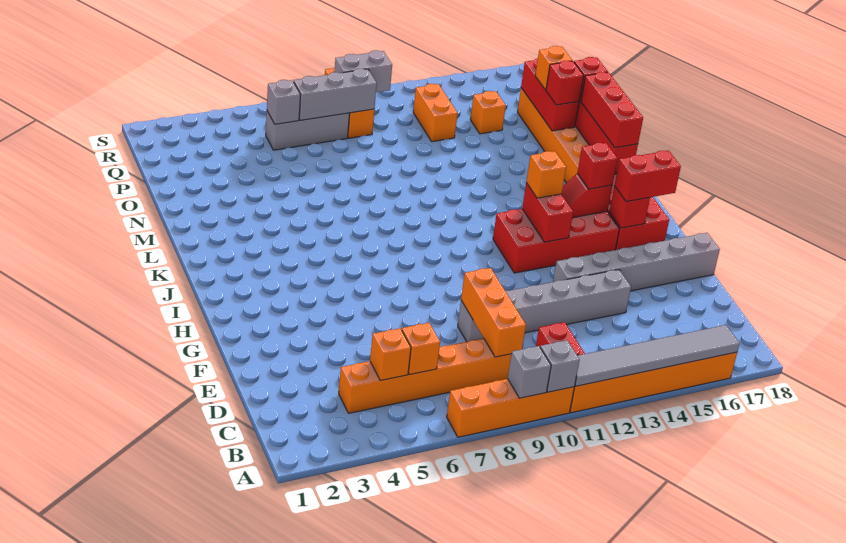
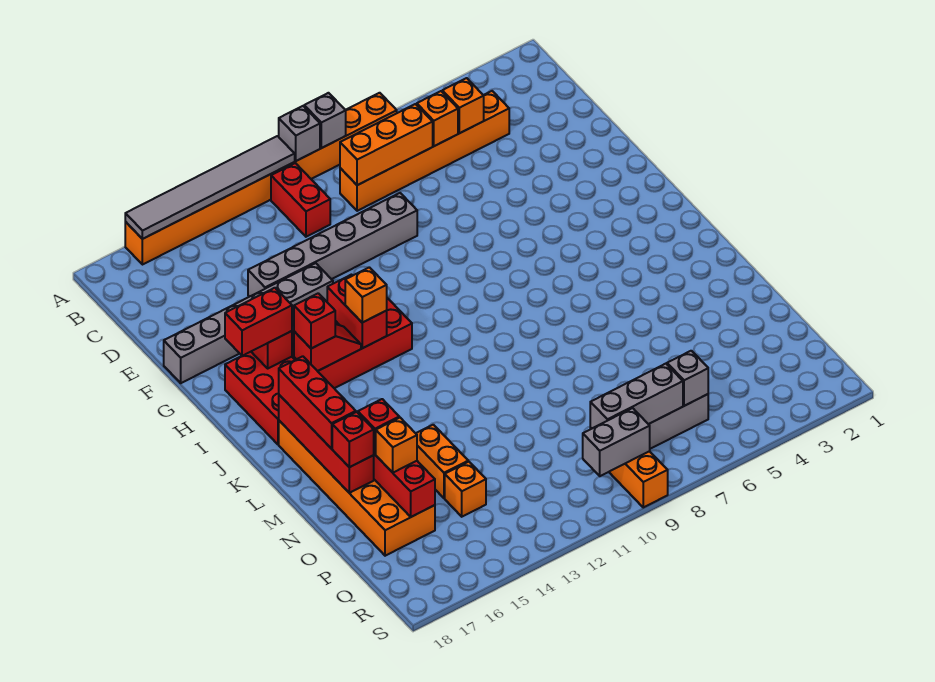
orange brick C9:E9 level 2 -> orange brick C7:C9 level 2
orange brick P12:Q12 level 1 -> orange brick N14:O14 level 1

